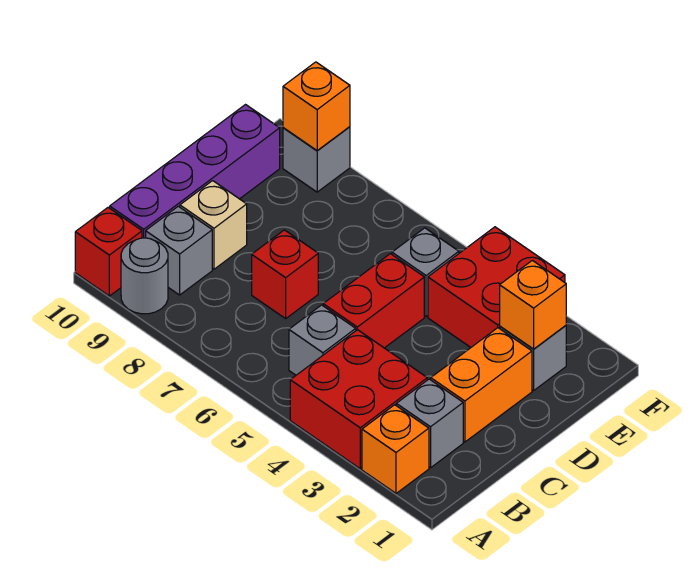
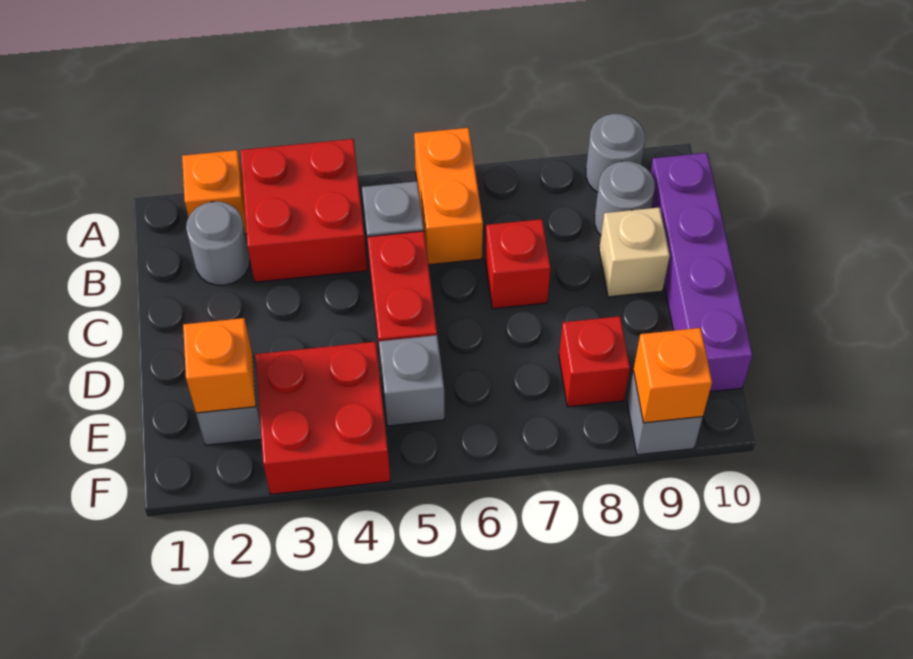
red brick A10 level 1 -> red brick E8 level 1
grey brick B2 level 1 -> grey round brick B2 level 1
grey brick B9 level 1 -> grey round brick B9 level 1
orange brick C2:D2 level 1 -> orange brick A6:B6 level 1

